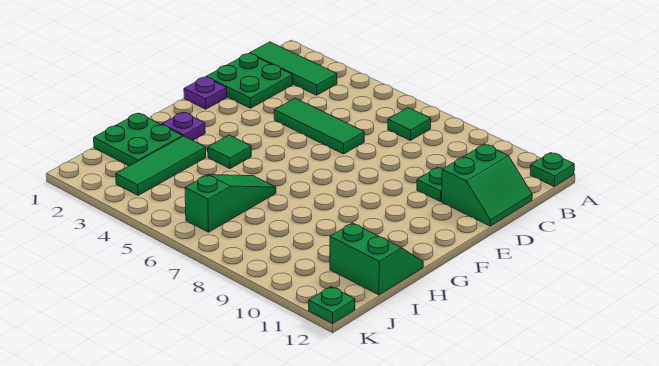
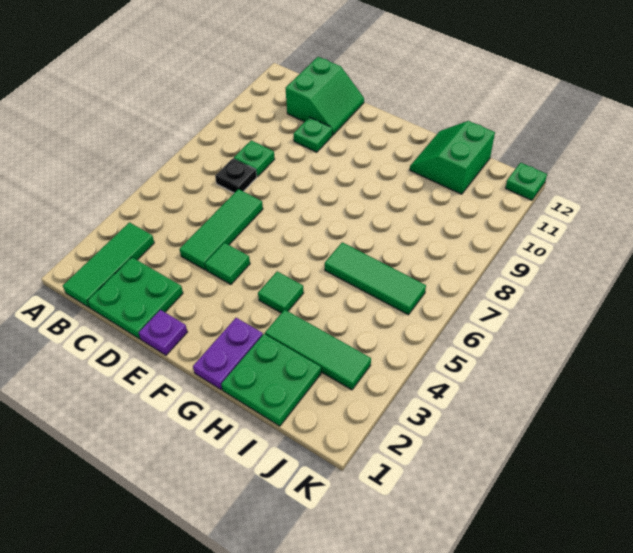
green plate A12 level 1 -> green plate C8 level 1
green tile B7 level 1 -> green tile E4 level 1
none -> black plate C7 level 1
green slope C11:D12 level 1 top 11 -> green slope C11:D12 level 1 top C
purple plate G2 level 1 -> purple plate G1:G2 level 1
green slope H6:J6 level 1 top J -> green tile H6:J6 level 1

